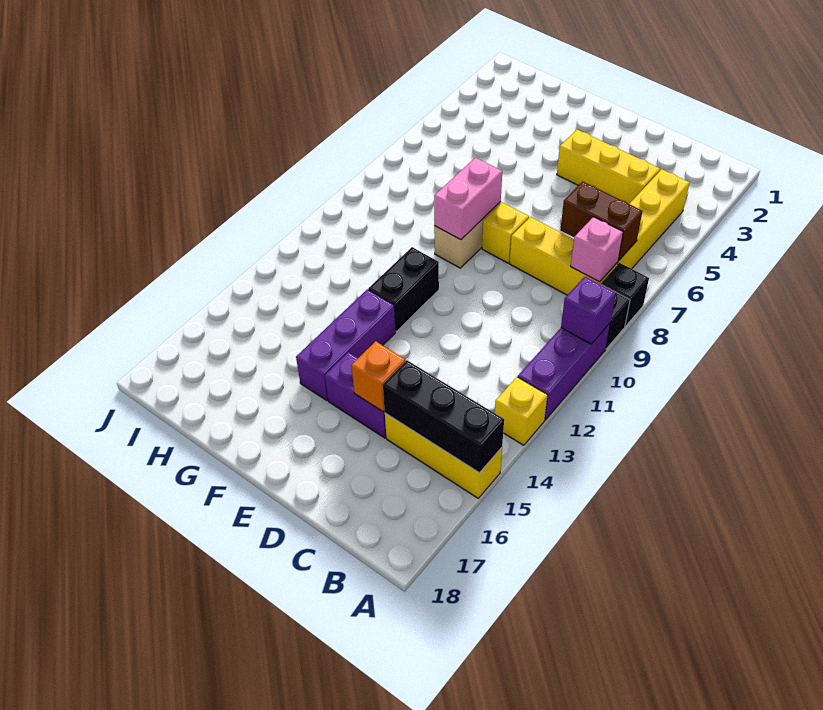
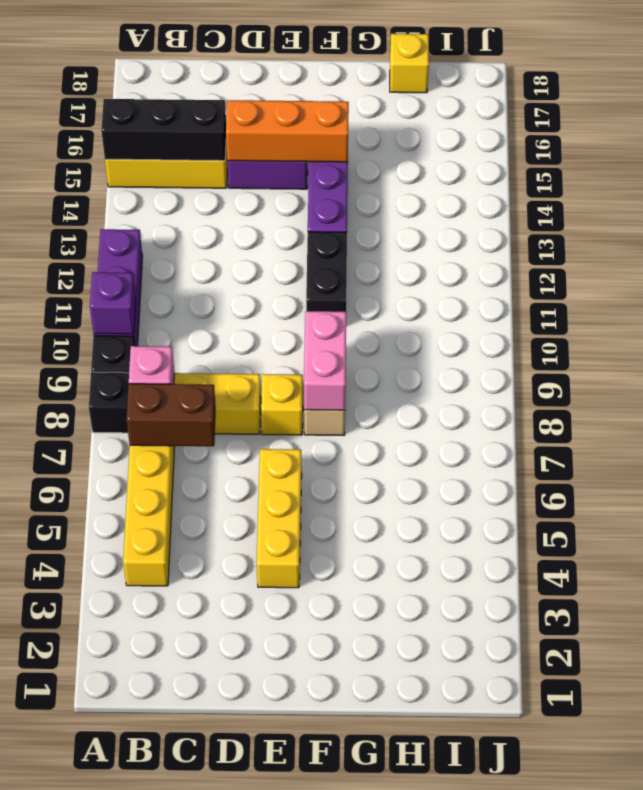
yellow brick A13 level 1 -> yellow brick H18 level 1
yellow brick C4:E4 level 1 -> yellow brick E4:E6 level 1
orange brick D15 level 2 -> orange brick D15:F15 level 2

